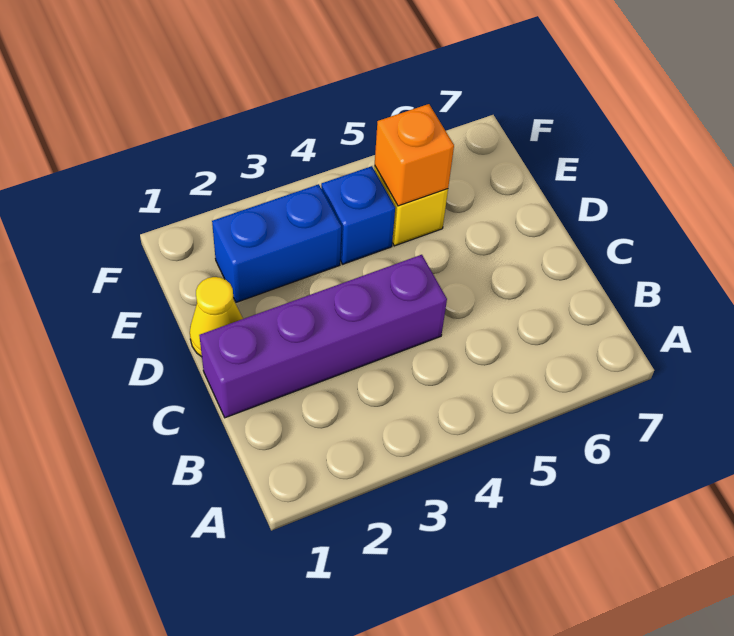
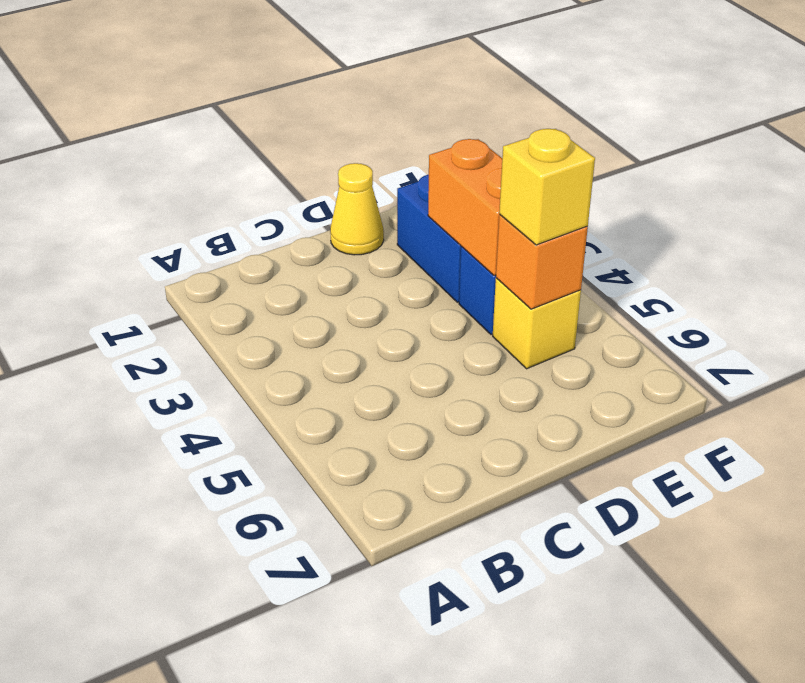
purple brick C1:C4 level 1 -> none
none -> orange brick E3:E4 level 2
none -> yellow brick E5 level 3

